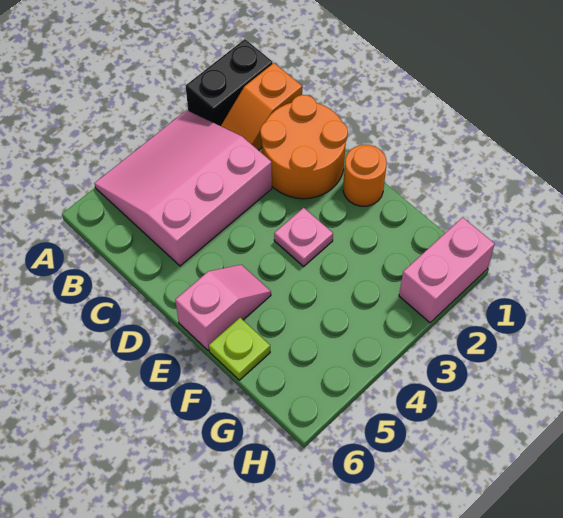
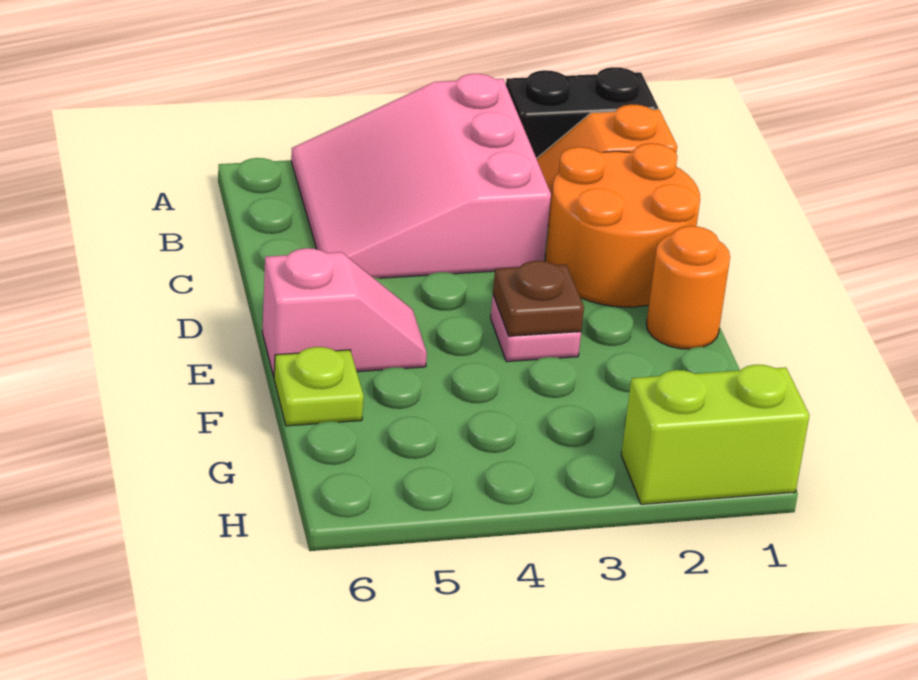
pink slope A3:C5 level 1 top C -> pink slope A3:C5 level 1 top 3
none -> brown plate E3 level 2
pink brick H1:H2 level 1 -> lime brick H1:H2 level 1

